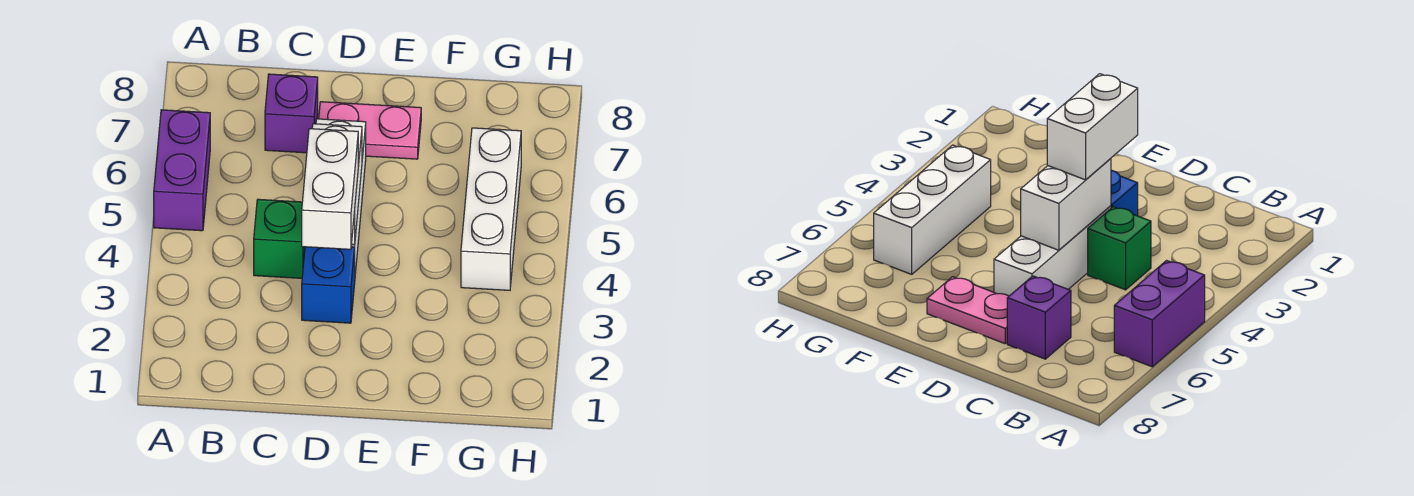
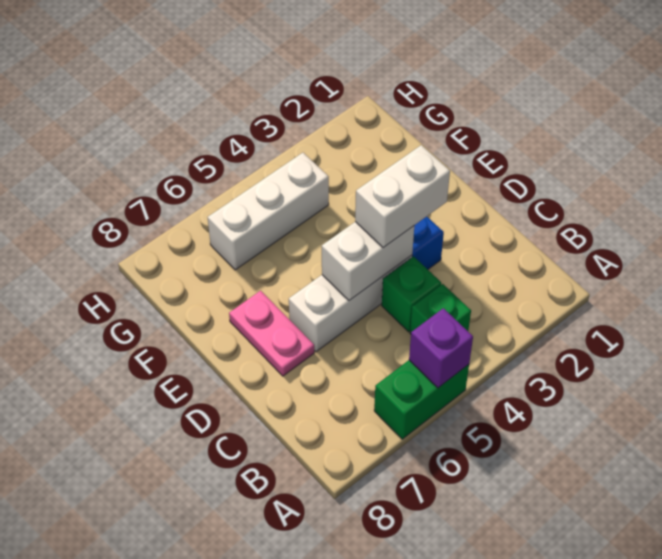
purple brick A5:A6 level 1 -> green brick A5:A6 level 1
none -> green brick B4 level 1
purple brick C7 level 1 -> purple brick A5 level 2

